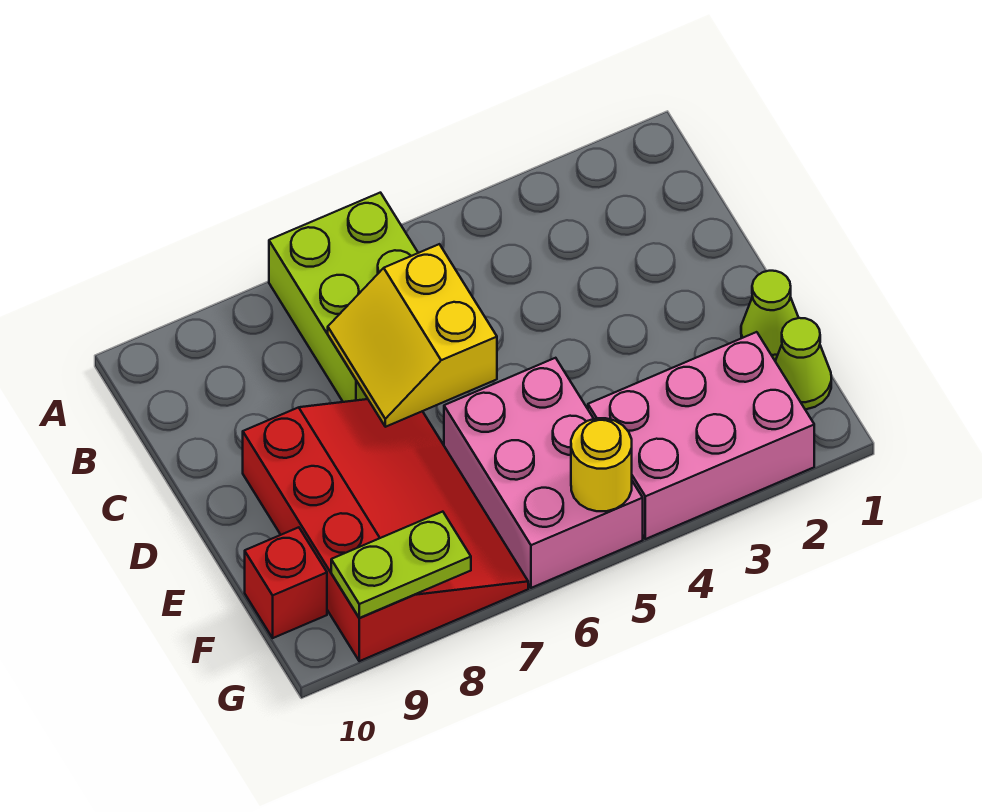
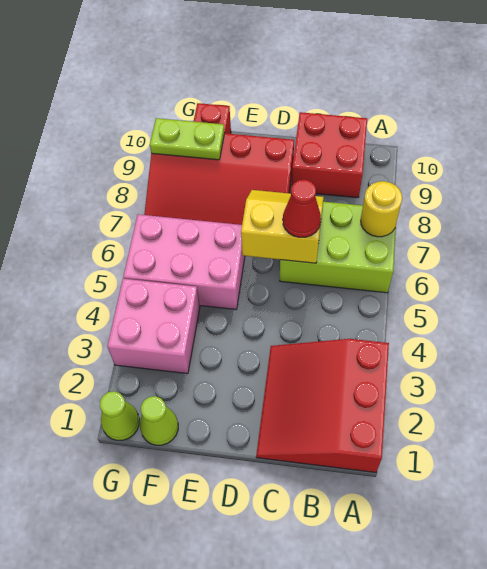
none -> red slope A1:C3 level 1 top A
none -> red brick B9:C10 level 1
none -> red cone C6 level 3
lime cone E1 level 1 -> lime cone G1 level 1
pink brick F2:G4 level 1 -> pink brick F3:G4 level 1
yellow round brick G5 level 2 -> yellow round brick A7 level 2
lime plate G8:G9 level 2 -> lime plate F9:G9 level 2

